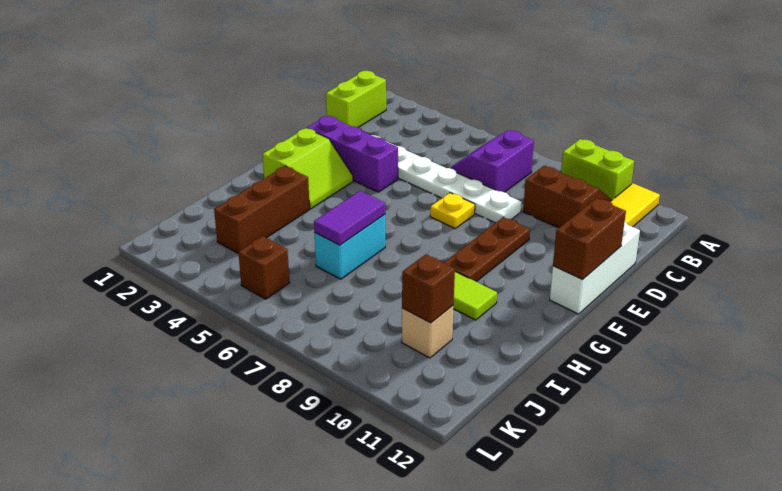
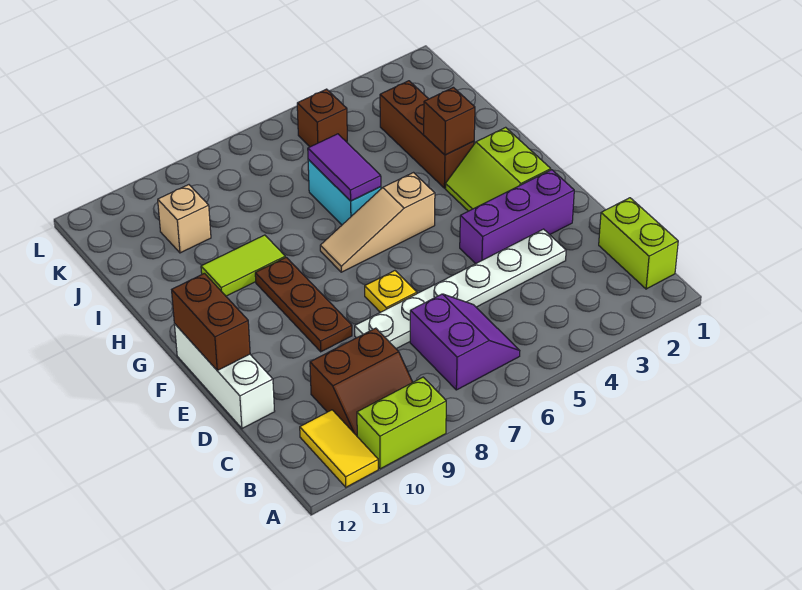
none -> tan slope G5:G7 level 1 top 5
brown brick J10 level 2 -> brown brick H3 level 2

